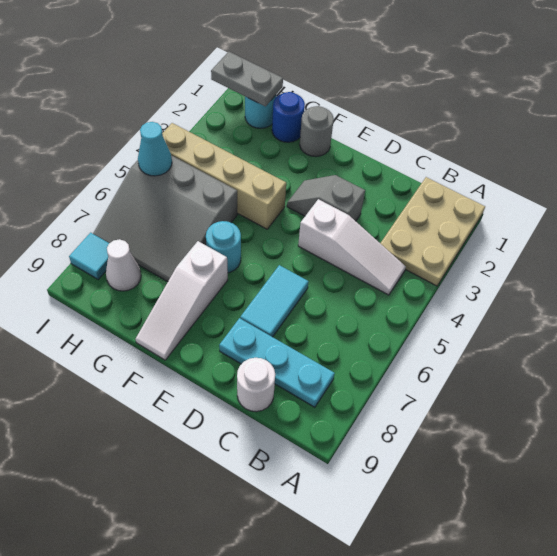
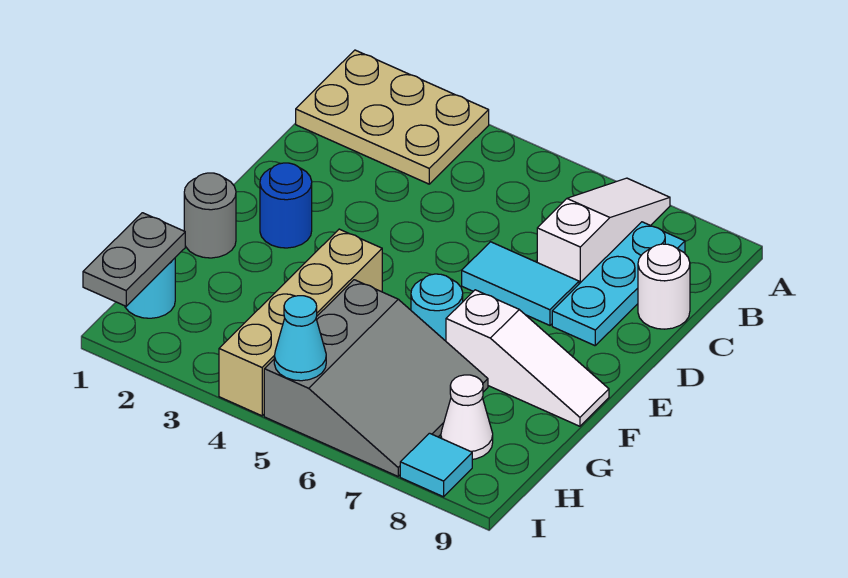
white slope B4:D4 level 1 top D -> white slope A7:C7 level 1 top C
grey slope D3:E3 level 1 top D -> none
blue round brick G1 level 1 -> blue round brick E2 level 1

